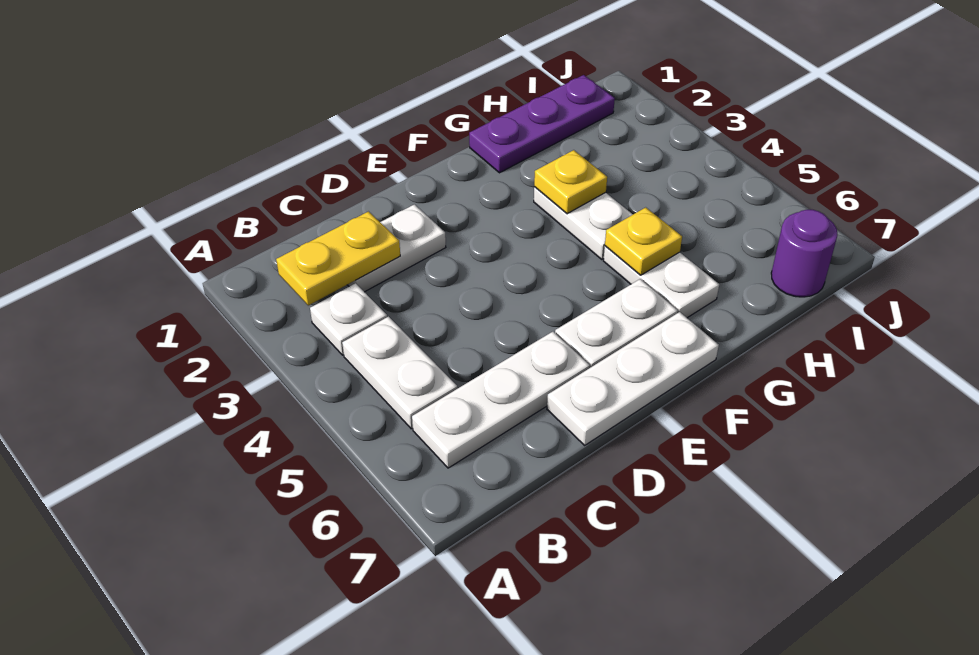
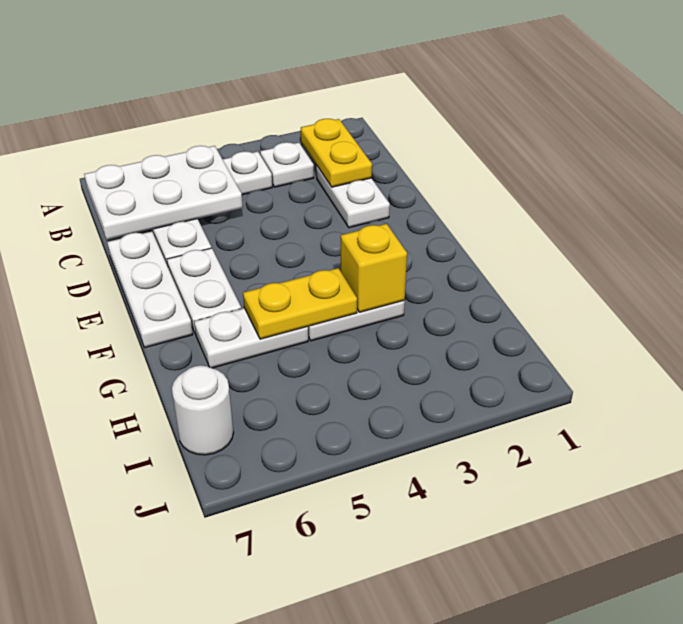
none -> white plate B5:C7 level 2
purple plate G1:I1 level 1 -> none
yellow plate G3 level 2 -> yellow brick G3 level 2
yellow plate G5 level 2 -> yellow plate G4:G5 level 2
purple round brick I7 level 1 -> white round brick I7 level 1

